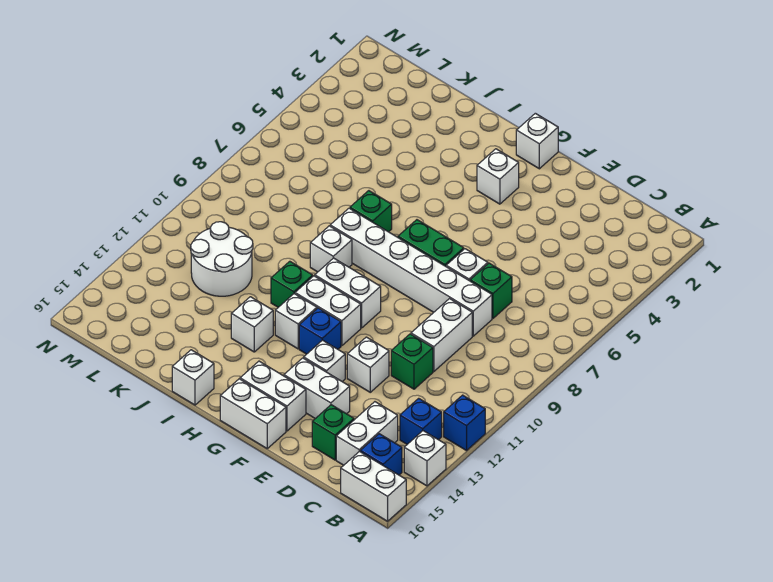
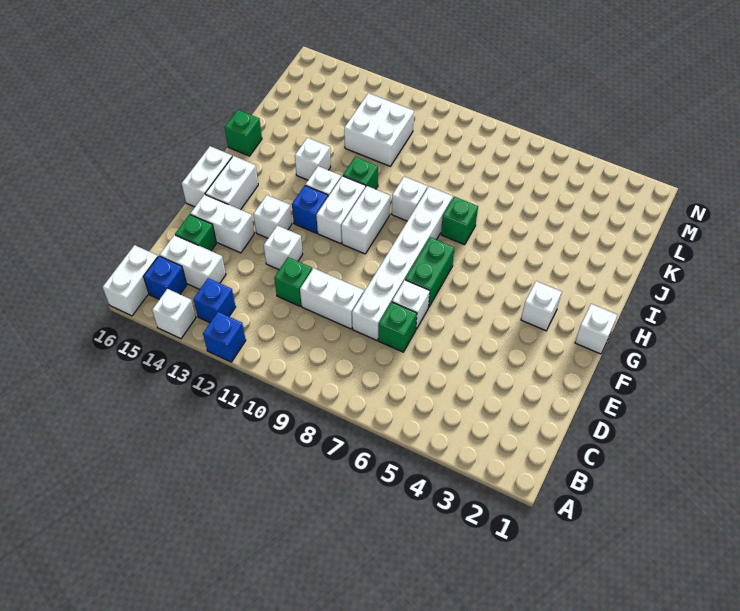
white brick E14:F14 level 1 -> white brick E14:E15 level 1
white brick I16 level 1 -> green brick I16 level 1
white round brick K11:L12 level 1 -> white brick K11:L12 level 1

